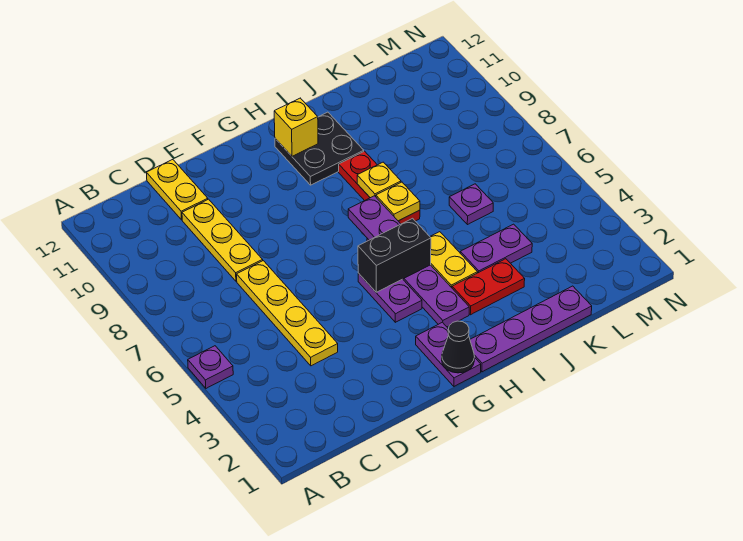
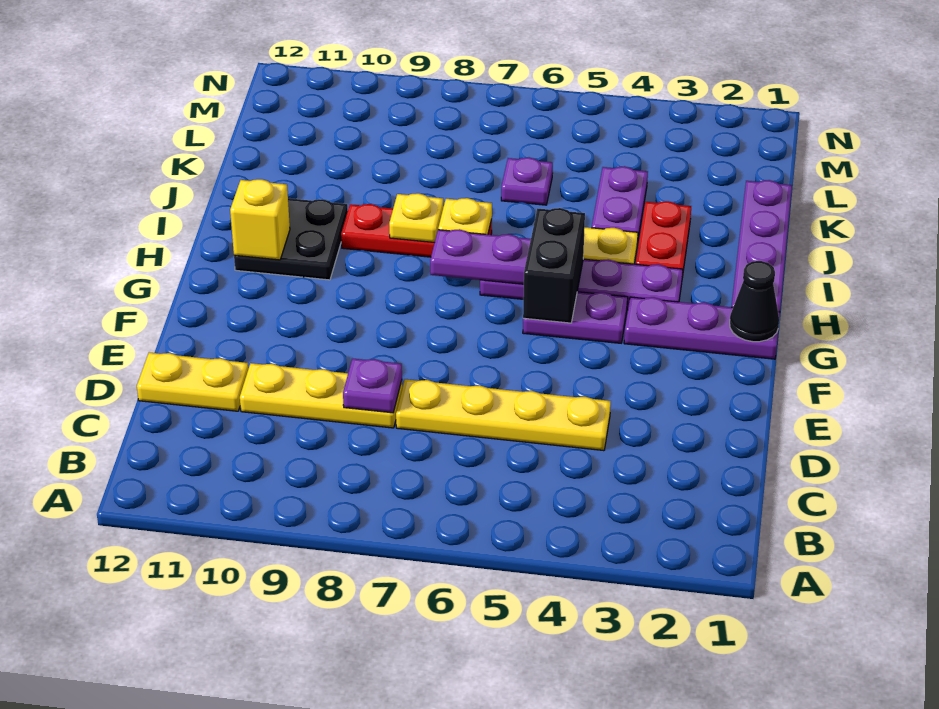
purple plate A5 level 1 -> purple plate D8 level 2
purple plate G1:G2 level 1 -> purple plate G1:G3 level 1

